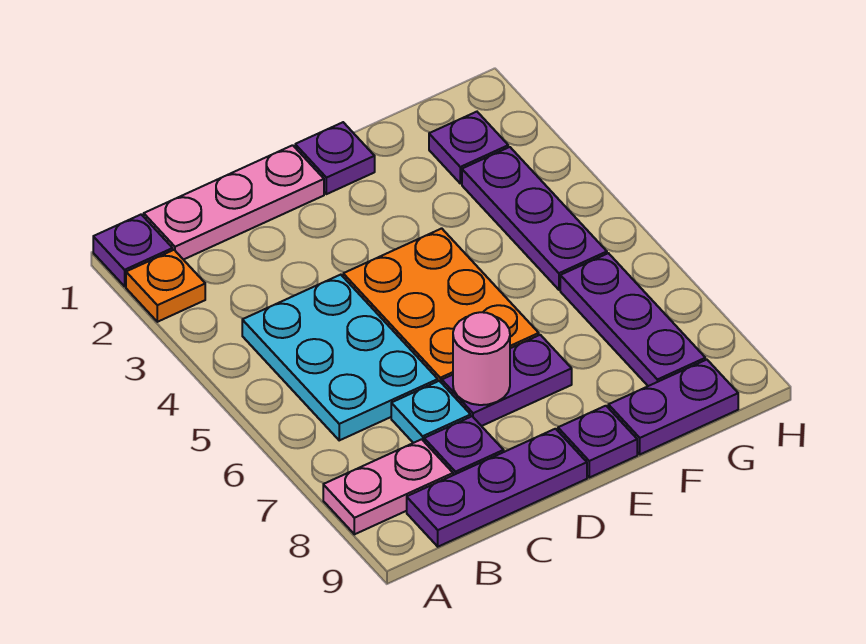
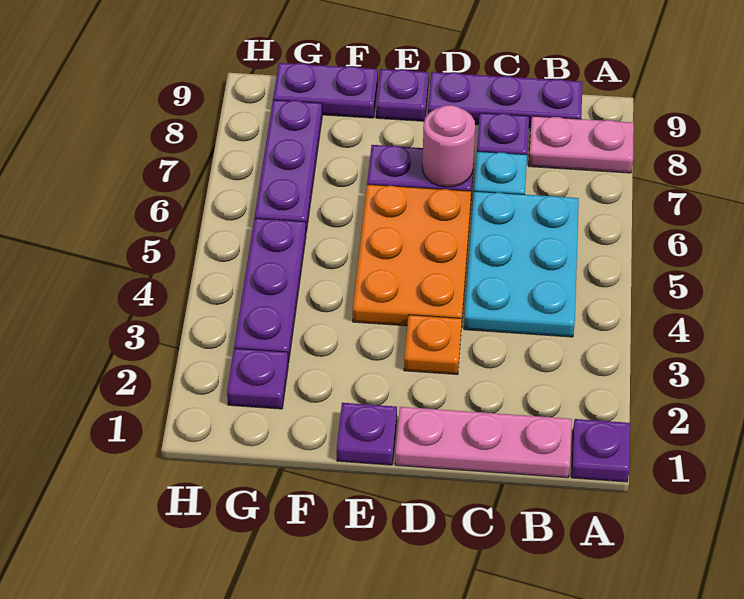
orange plate A2 level 1 -> orange plate D3 level 1

